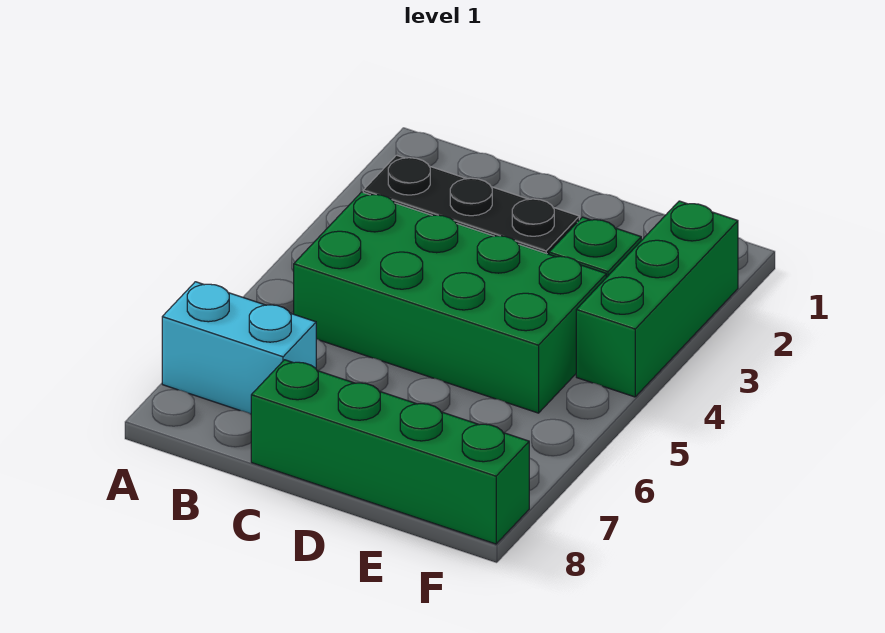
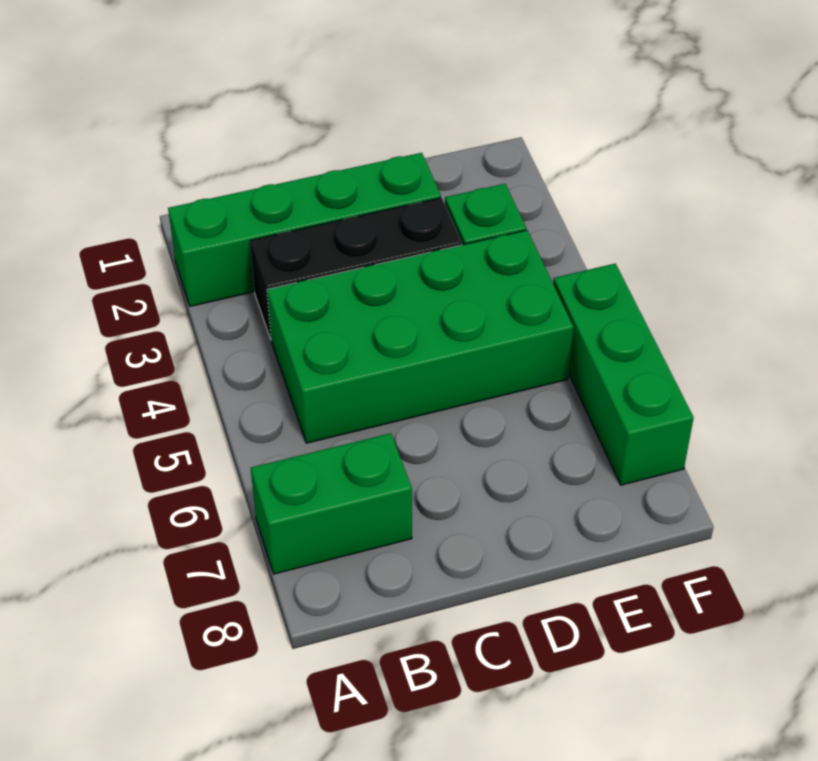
cyan brick A7:B7 level 1 -> green brick A7:B7 level 1
green brick C8:F8 level 1 -> green brick A2:D2 level 1
green brick F2:F4 level 1 -> green brick F5:F7 level 1

